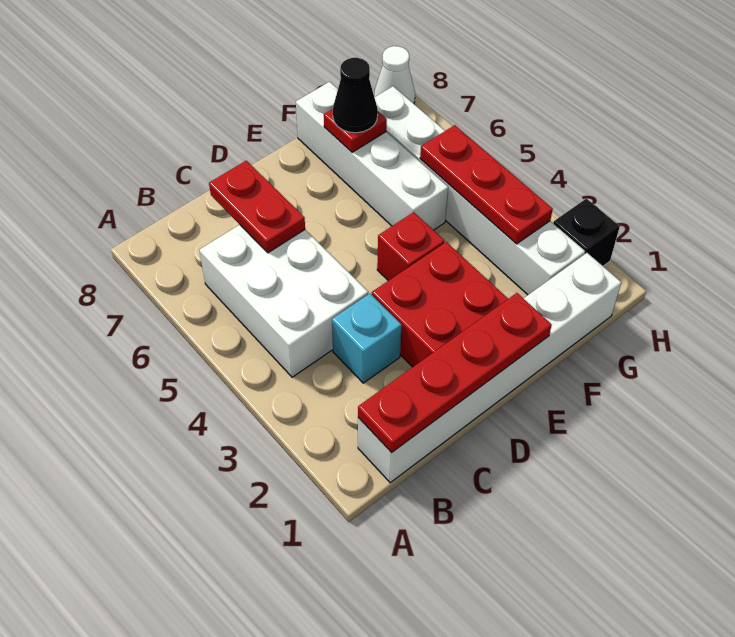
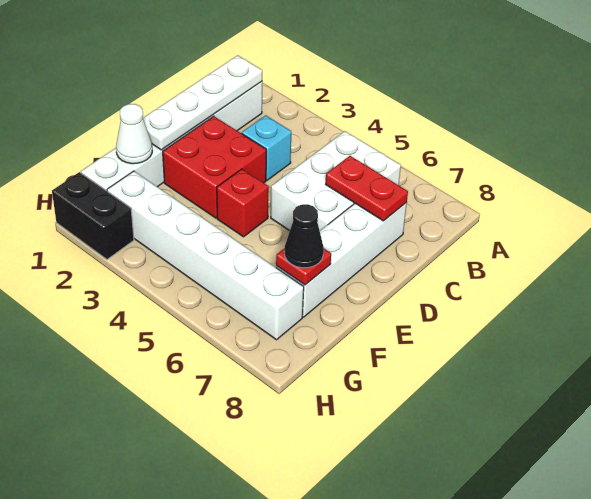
red plate B1:E1 level 2 -> white plate B1:E1 level 2
white brick B4:C6 level 1 -> white brick B5:D6 level 1
white brick F5:F8 level 1 -> white brick C7:F7 level 1
red plate G3:G5 level 2 -> none
black brick H2 level 1 -> black brick H1:H2 level 1
white cone H8 level 1 -> white cone F1 level 2

